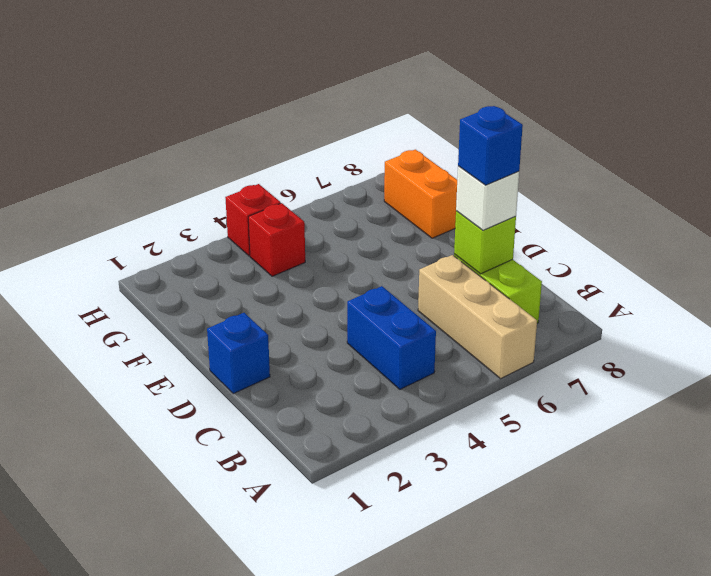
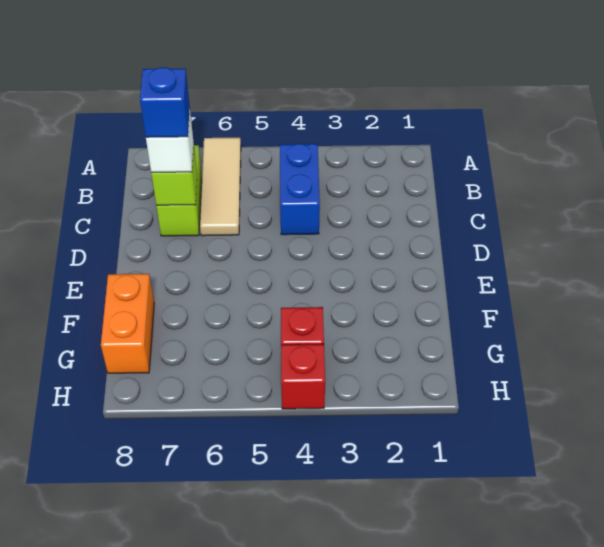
tan brick A6:C6 level 1 -> tan tile A6:C6 level 1
blue brick D1 level 1 -> none

